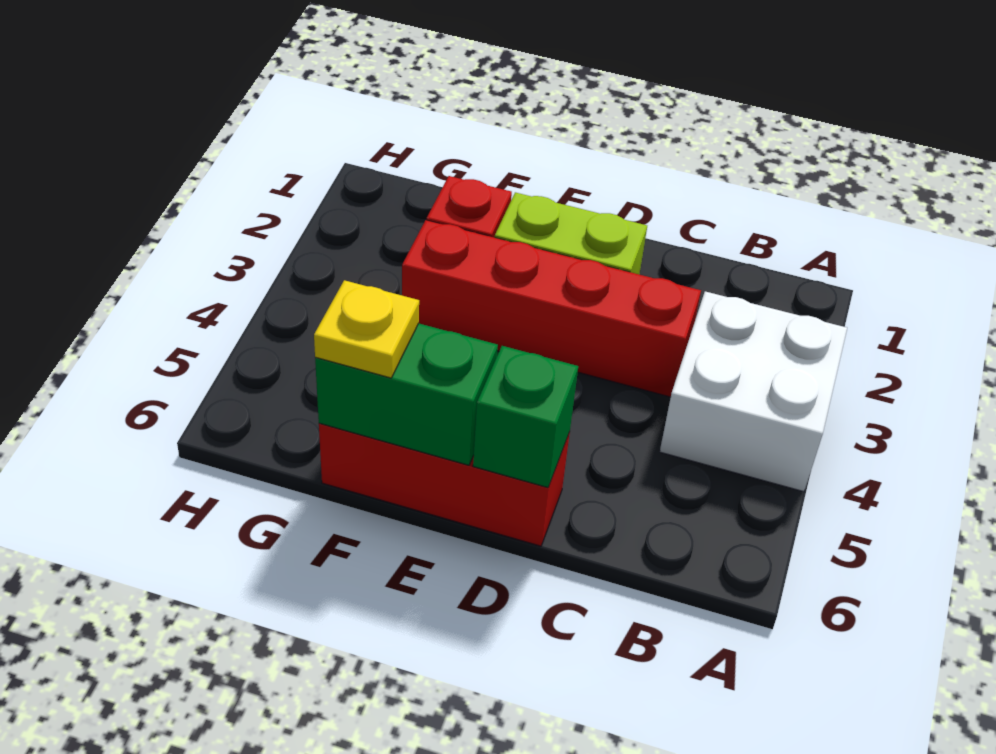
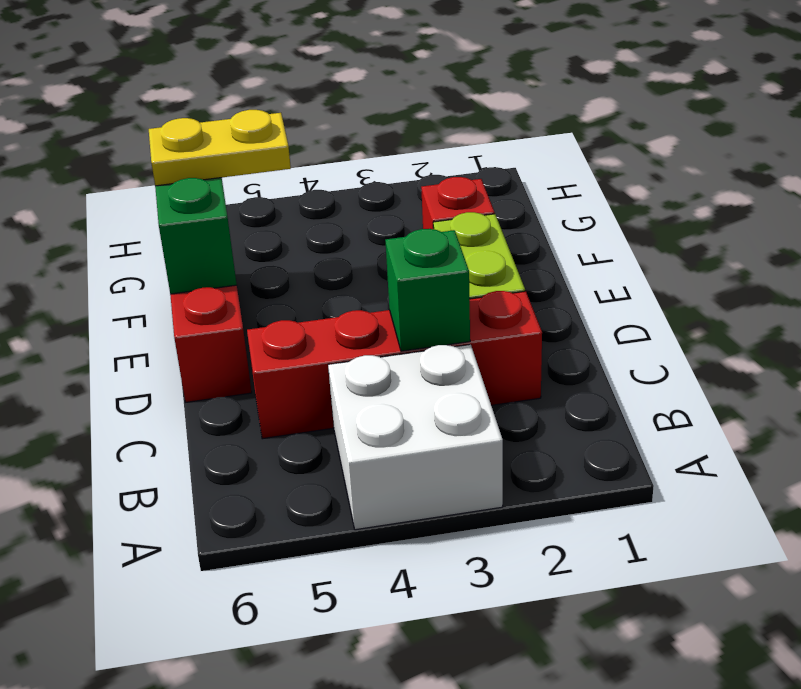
red brick C3:F3 level 1 -> red brick C2:C5 level 1
green brick D6 level 2 -> green brick C3 level 2
yellow plate F6 level 3 -> yellow plate F5:F6 level 3

